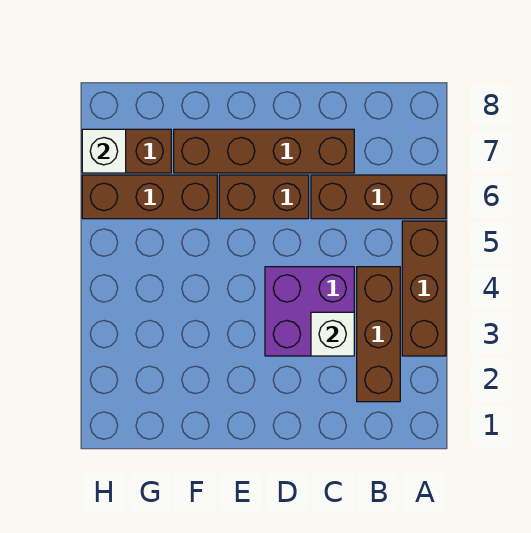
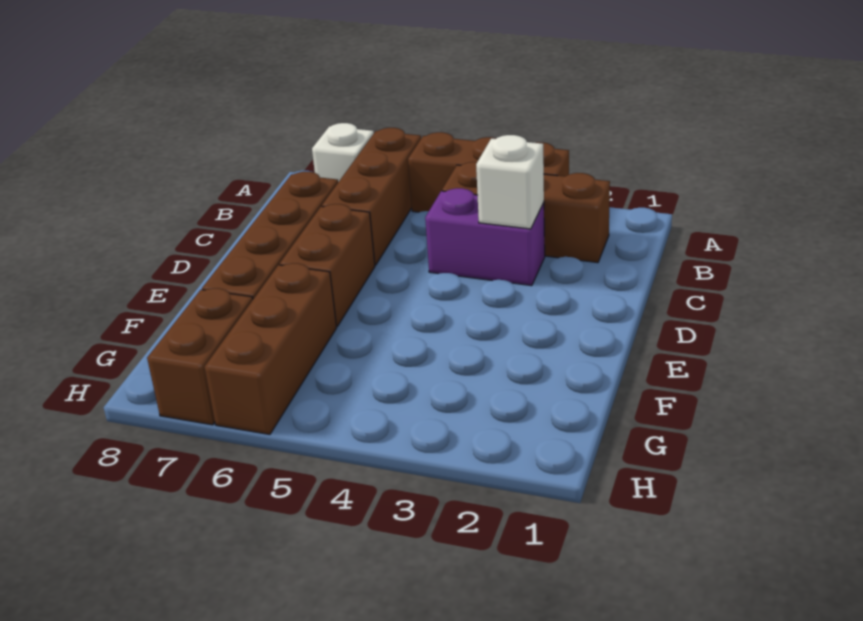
purple brick C3:D4 level 1 -> purple brick C3:C4 level 1
white brick H7 level 2 -> white brick A7 level 1

